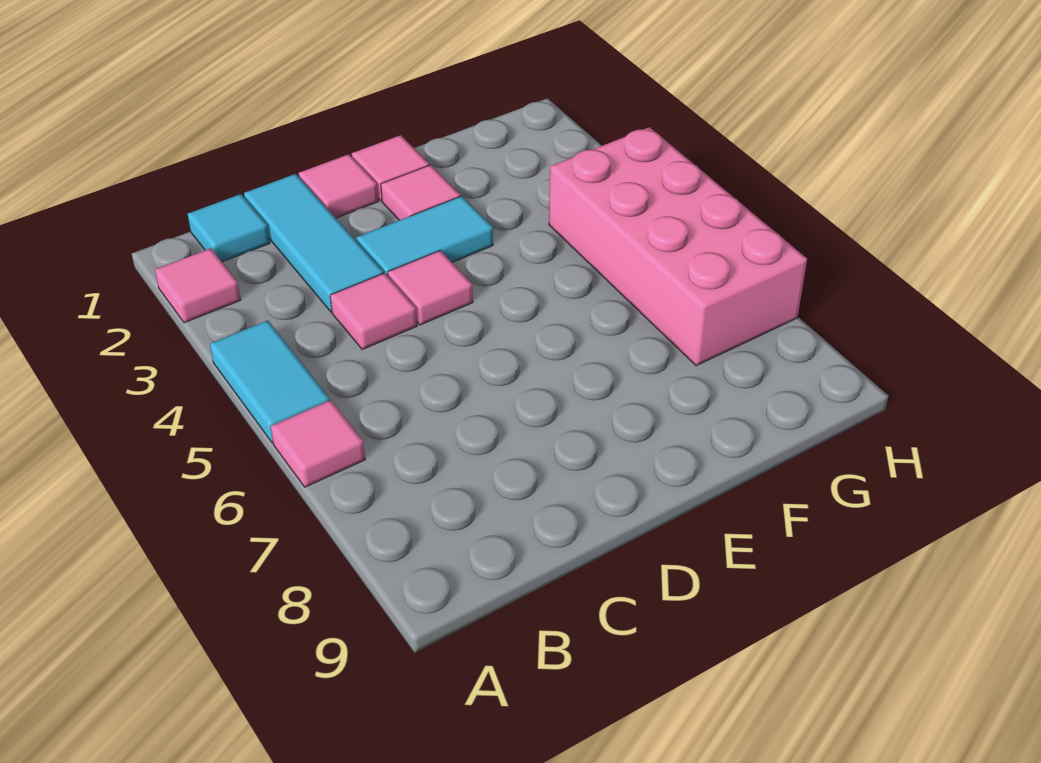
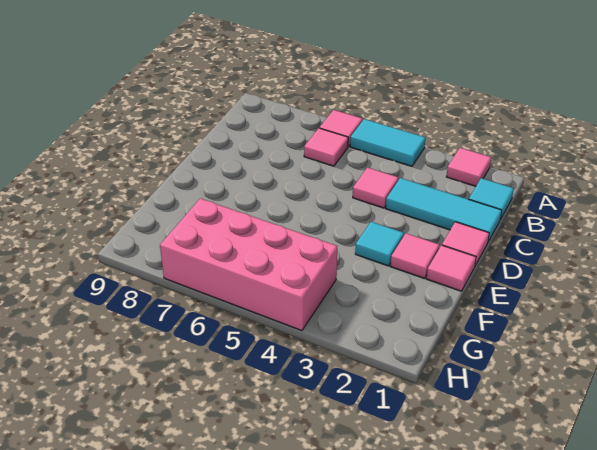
cyan tile D3:E3 level 1 -> cyan tile E3 level 1
pink tile D4 level 1 -> pink tile B6 level 1

